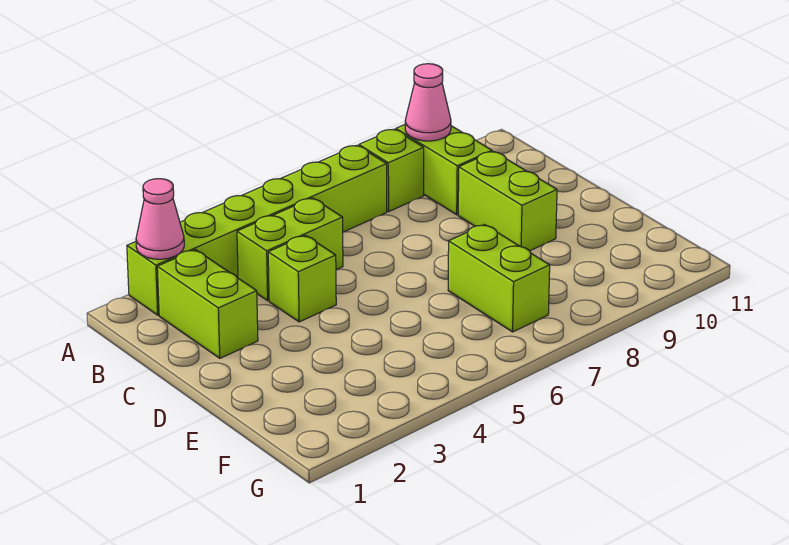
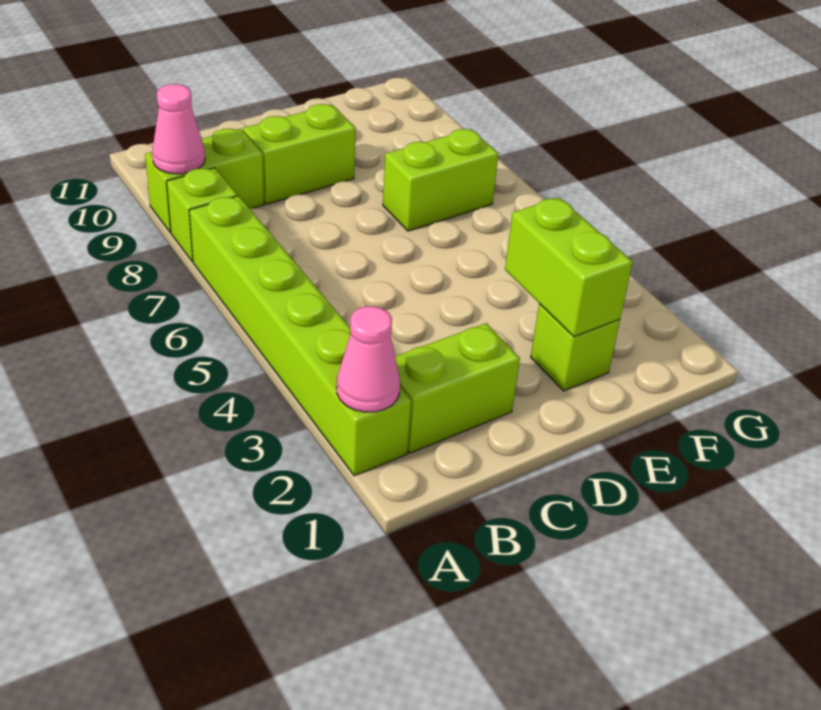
lime brick B4:B5 level 1 -> lime brick E2:E3 level 2
lime brick C4 level 1 -> lime brick E2 level 1

